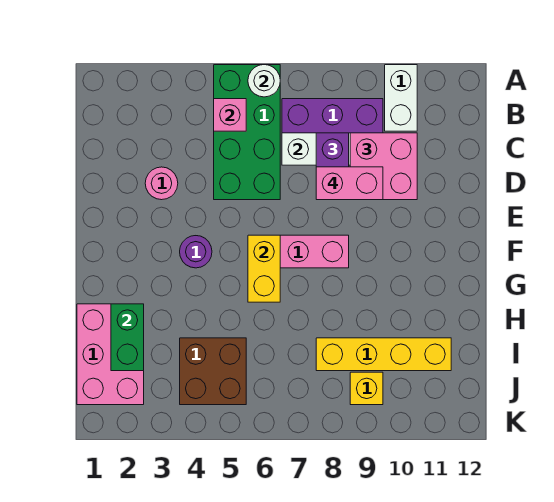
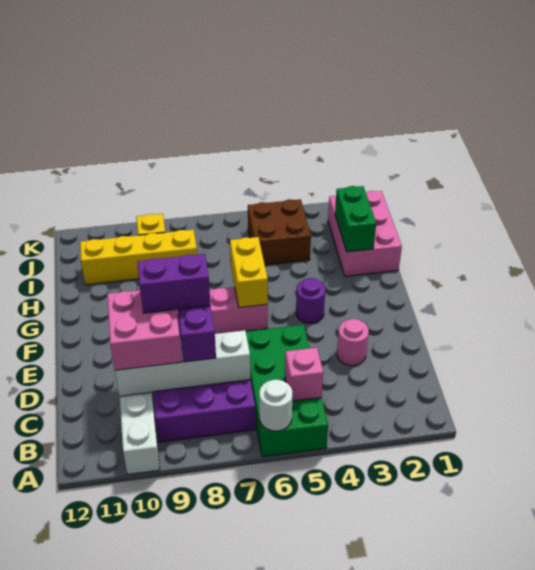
pink brick D8:D9 level 4 -> purple brick D8:D9 level 4

